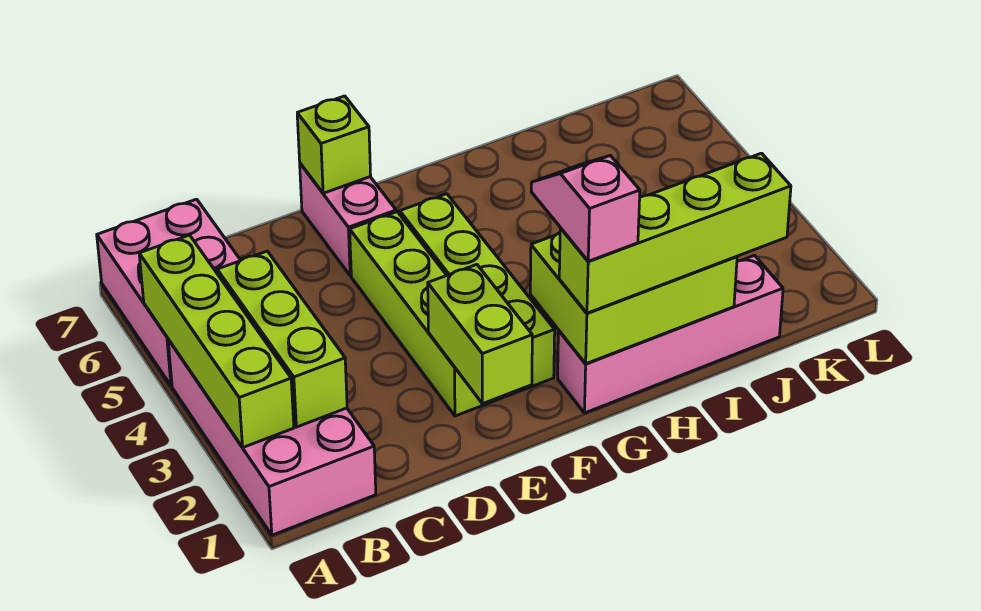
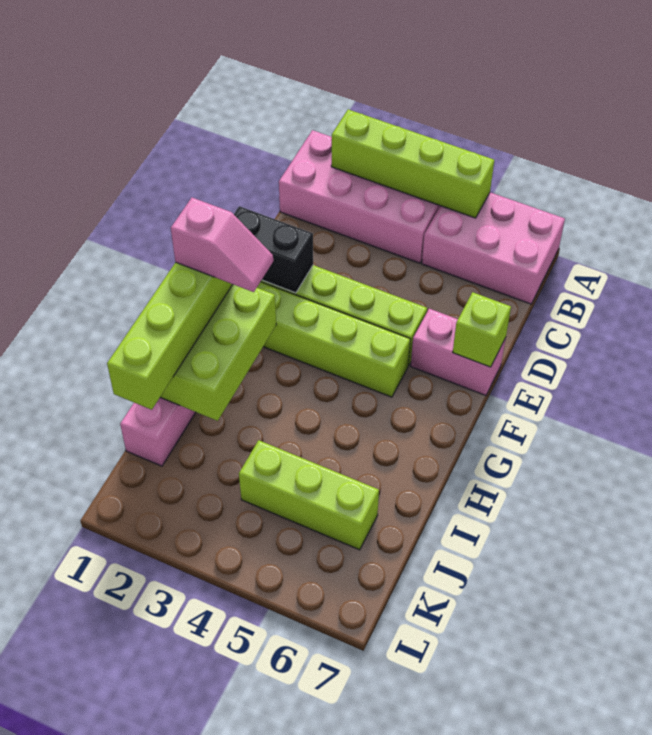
lime brick B2:B4 level 2 -> lime brick J4:J6 level 1
lime brick E1:E2 level 2 -> black brick E1:E2 level 2

